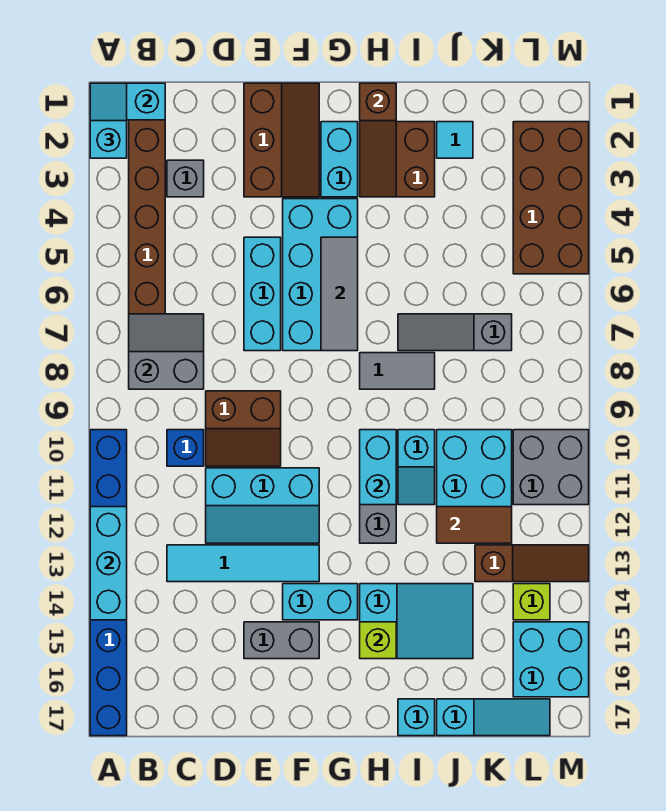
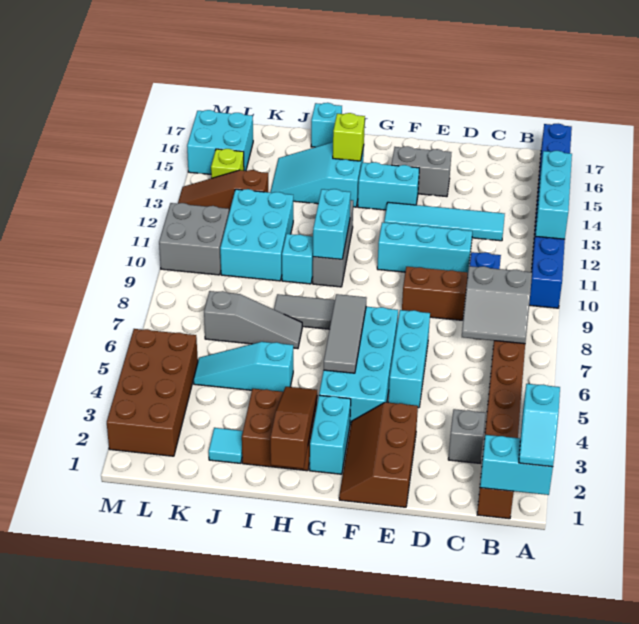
brown tile J12:K12 level 2 -> none
cyan slope J17:L17 level 1 top J -> cyan slope I5:K5 level 1 top I

